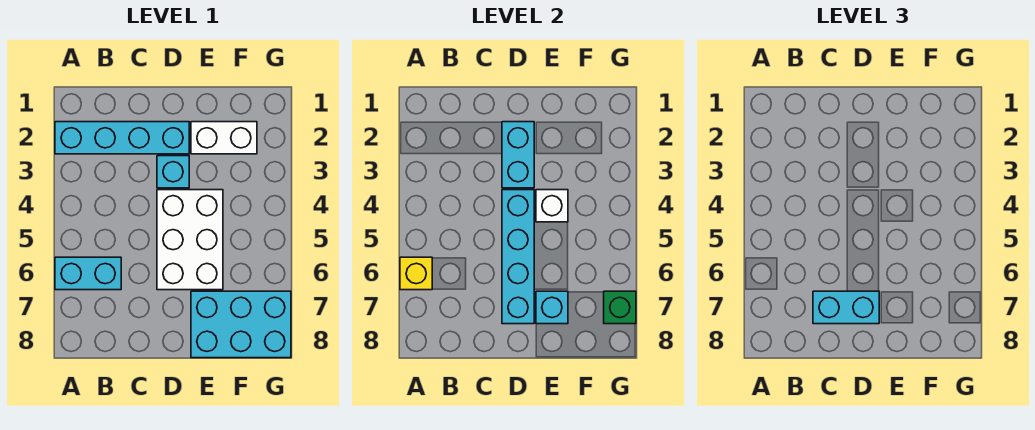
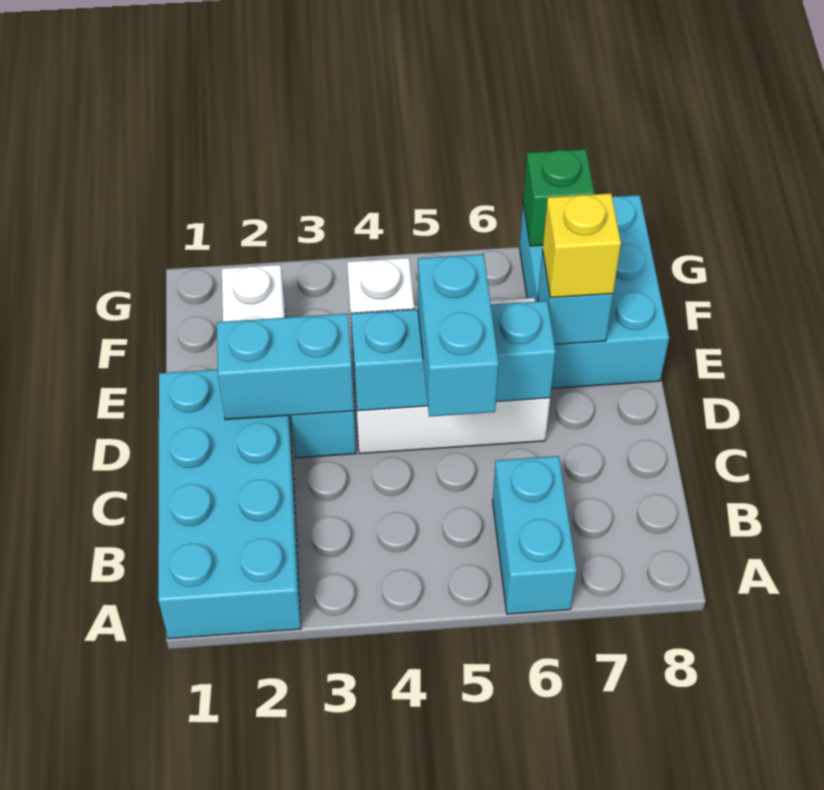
cyan brick A2:D2 level 1 -> cyan brick A1:D2 level 1
yellow brick A6 level 2 -> yellow brick E7 level 3
cyan brick C7:D7 level 3 -> cyan brick C5:D5 level 3
cyan brick D4:D7 level 2 -> cyan brick D4:D6 level 2

